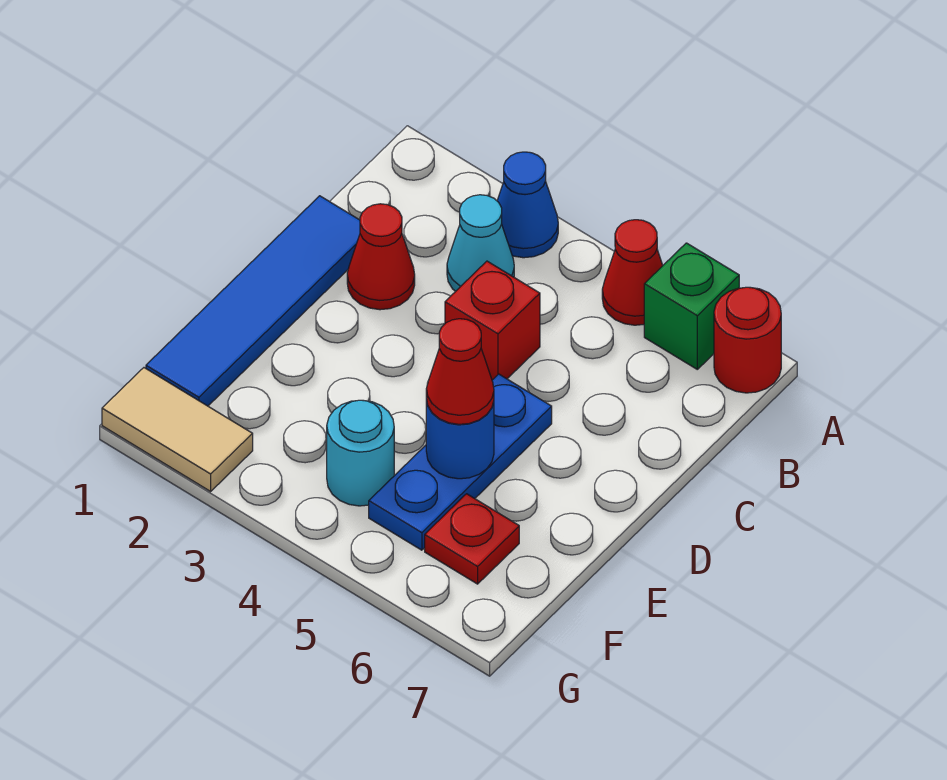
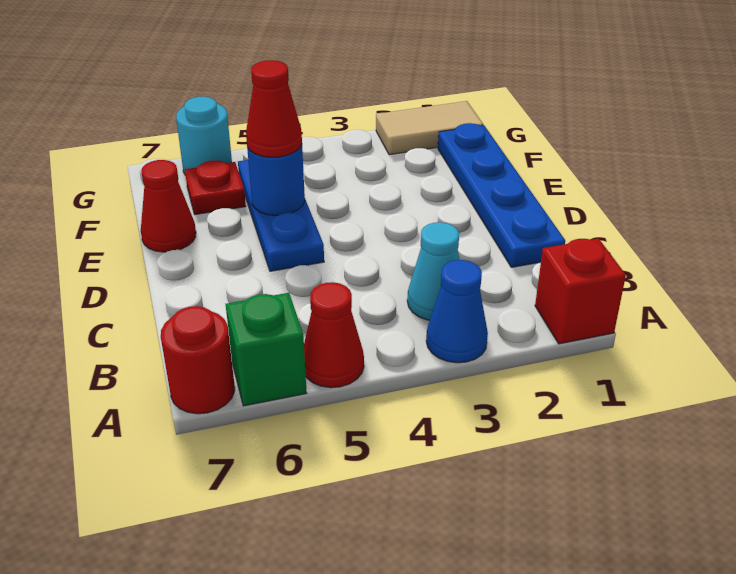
blue tile C1:F1 level 1 -> blue plate C1:F1 level 1
red cone C2 level 1 -> red cone E7 level 1
red brick C4 level 1 -> red brick A1 level 1
cyan round brick F4 level 1 -> cyan round brick G6 level 1

